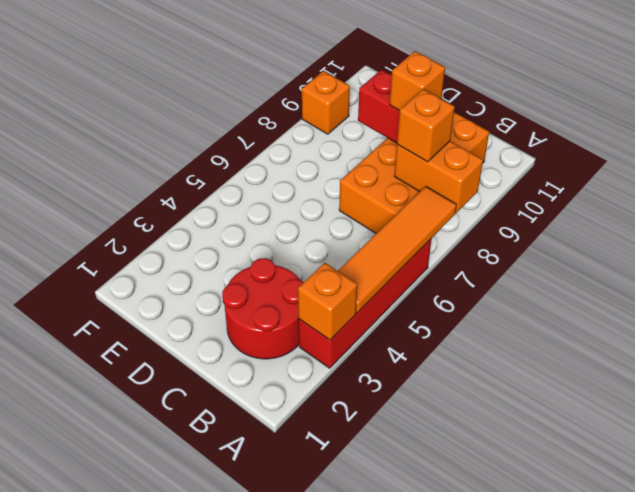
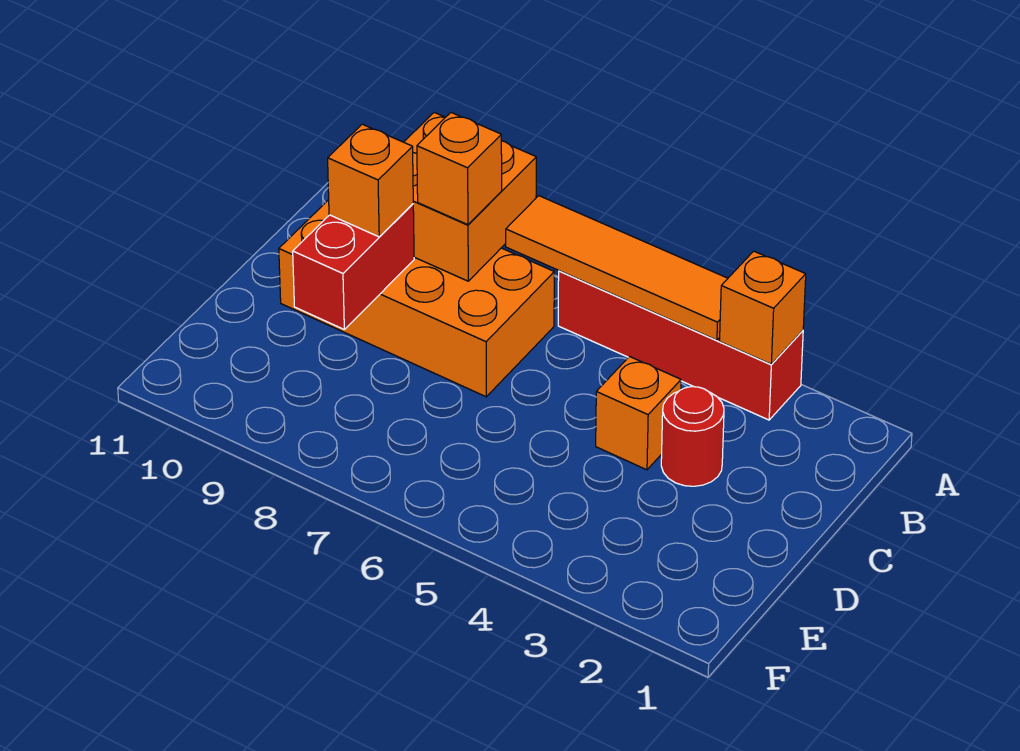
orange brick A8:B8 level 2 -> orange brick A8:B9 level 2
red round brick B2:C3 level 1 -> red round brick C3 level 1
orange brick F9 level 1 -> orange brick C4 level 1

